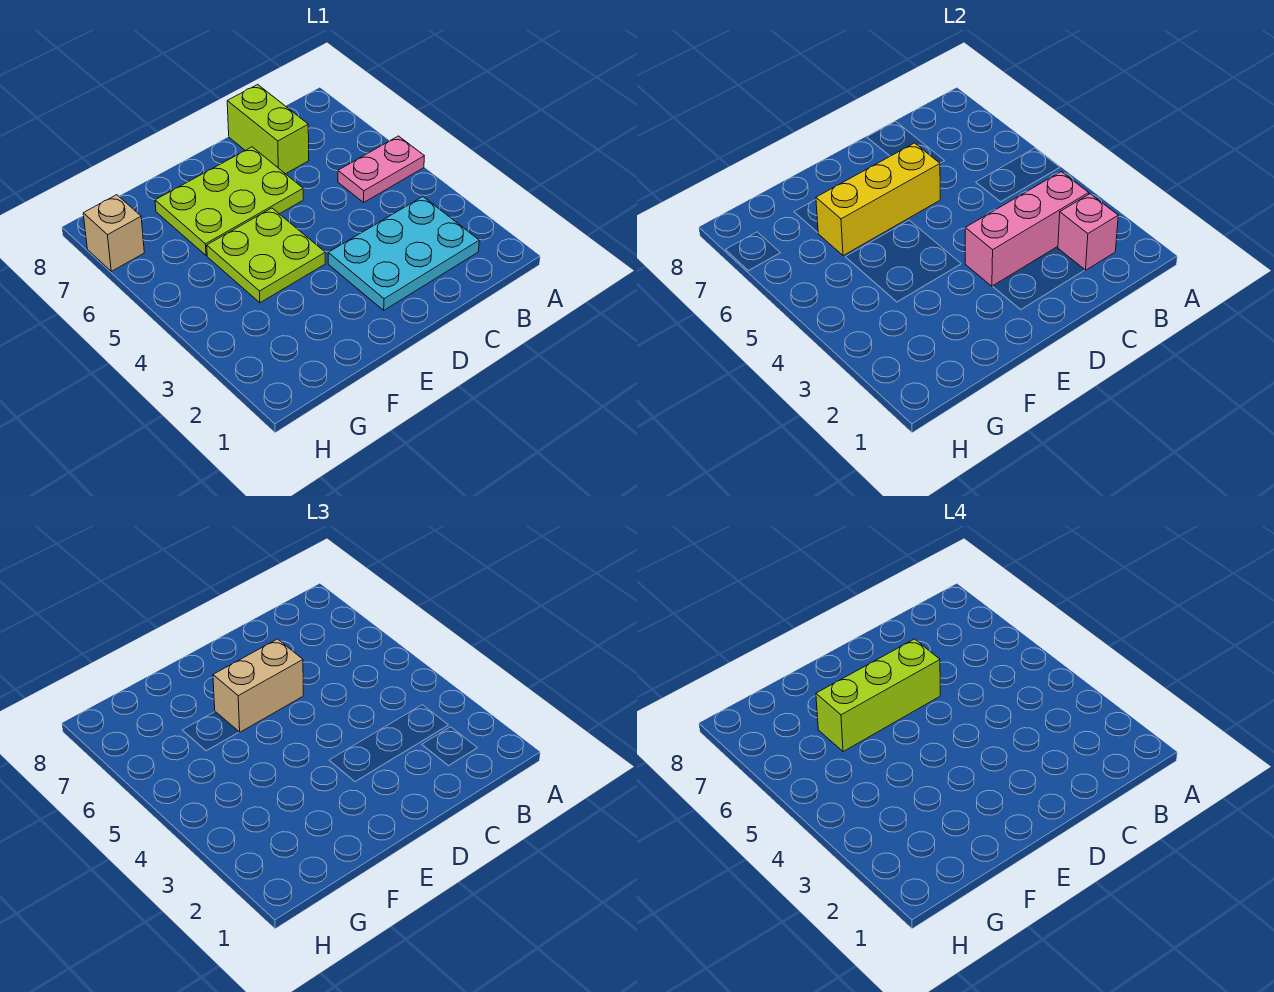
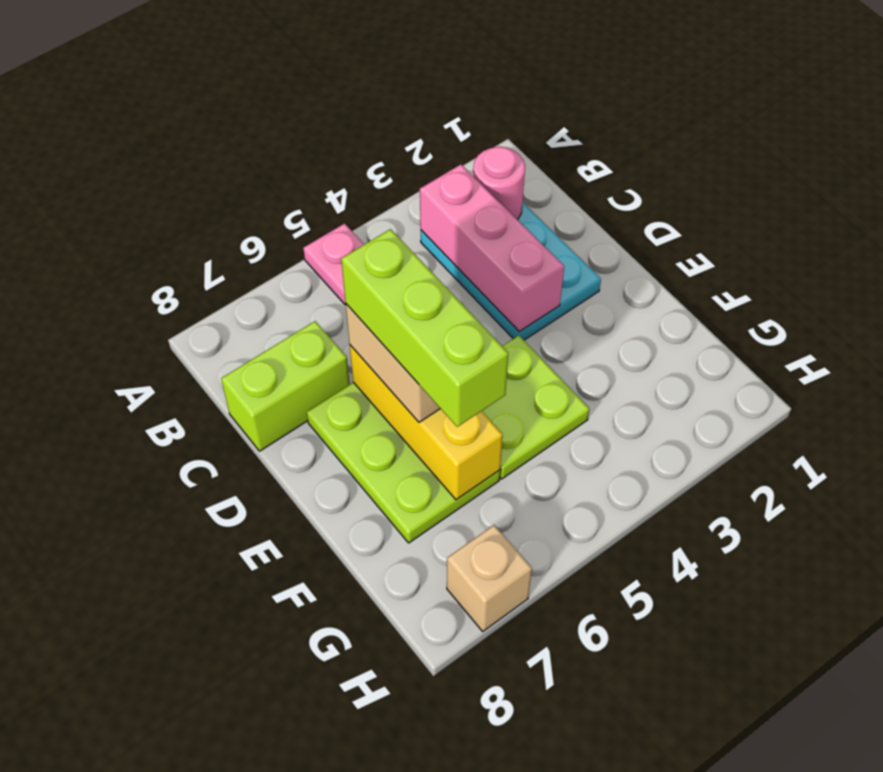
pink brick B2 level 2 -> pink round brick B2 level 2

